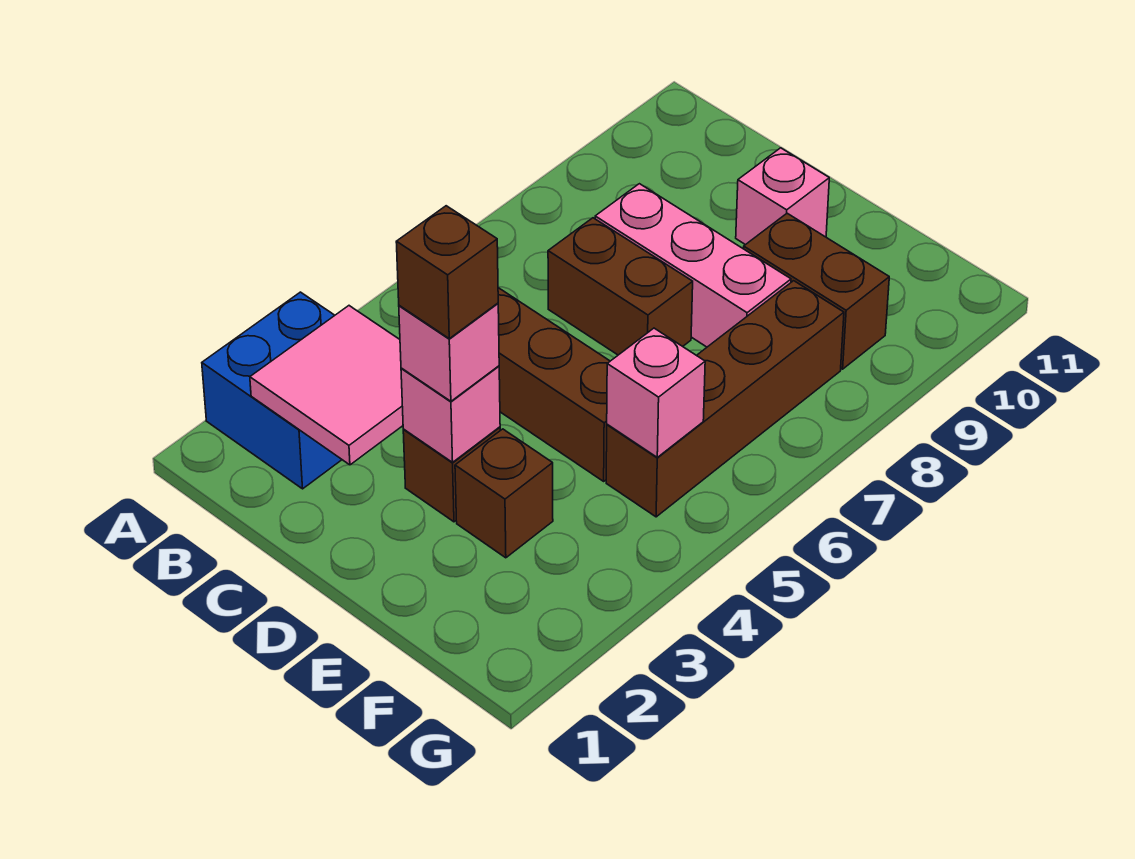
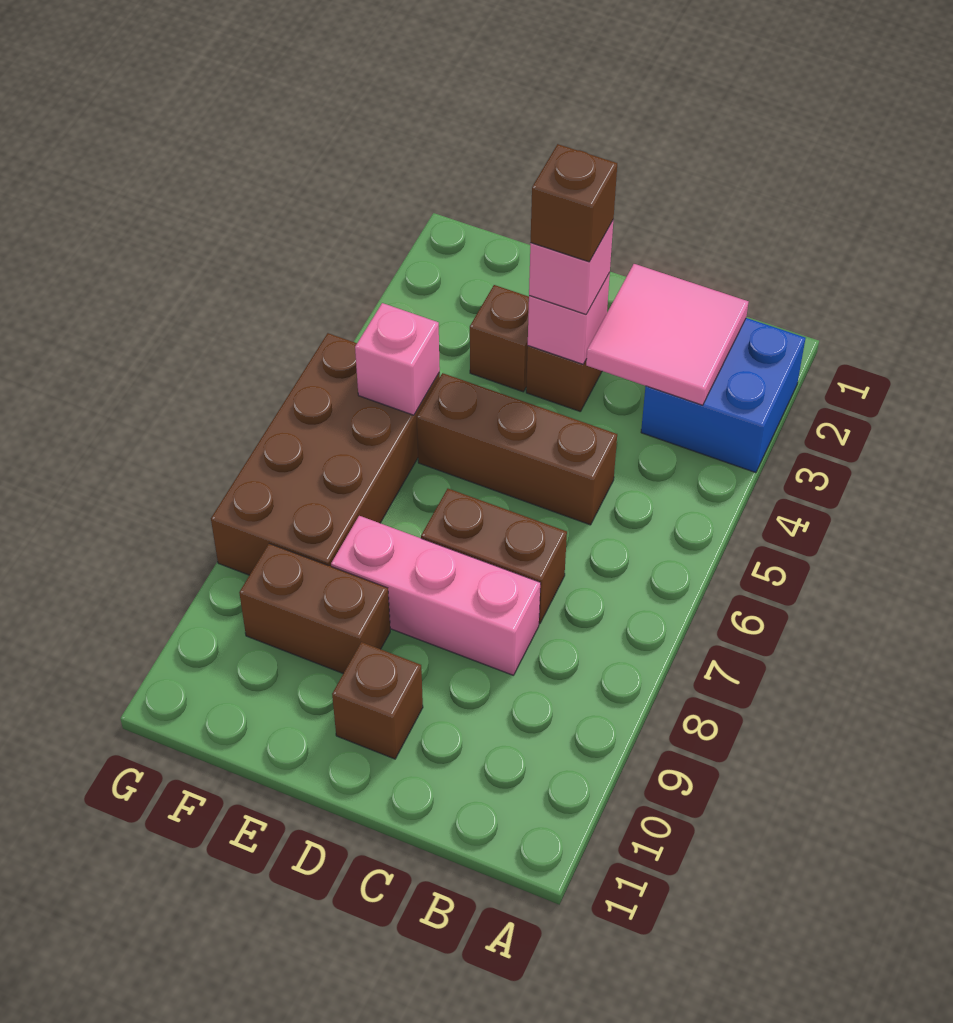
pink brick D10 level 1 -> brown brick D10 level 1
brown brick F5:F8 level 1 -> brown brick F5:G8 level 1

